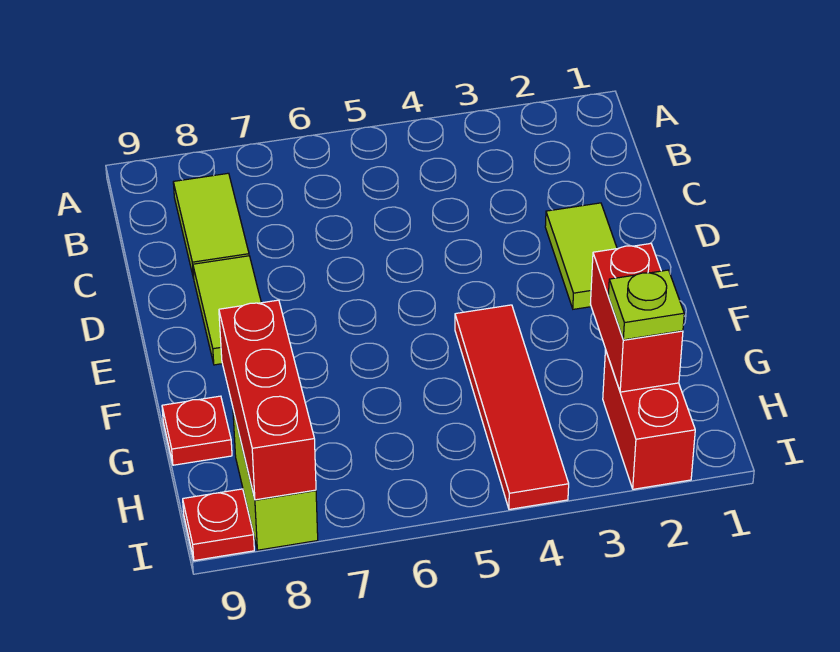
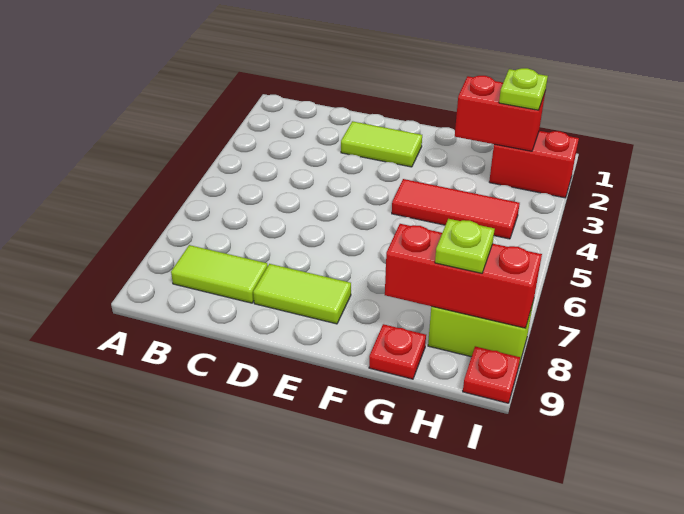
red tile F4:I4 level 1 -> red tile F4:H4 level 1
none -> lime plate H8 level 3

